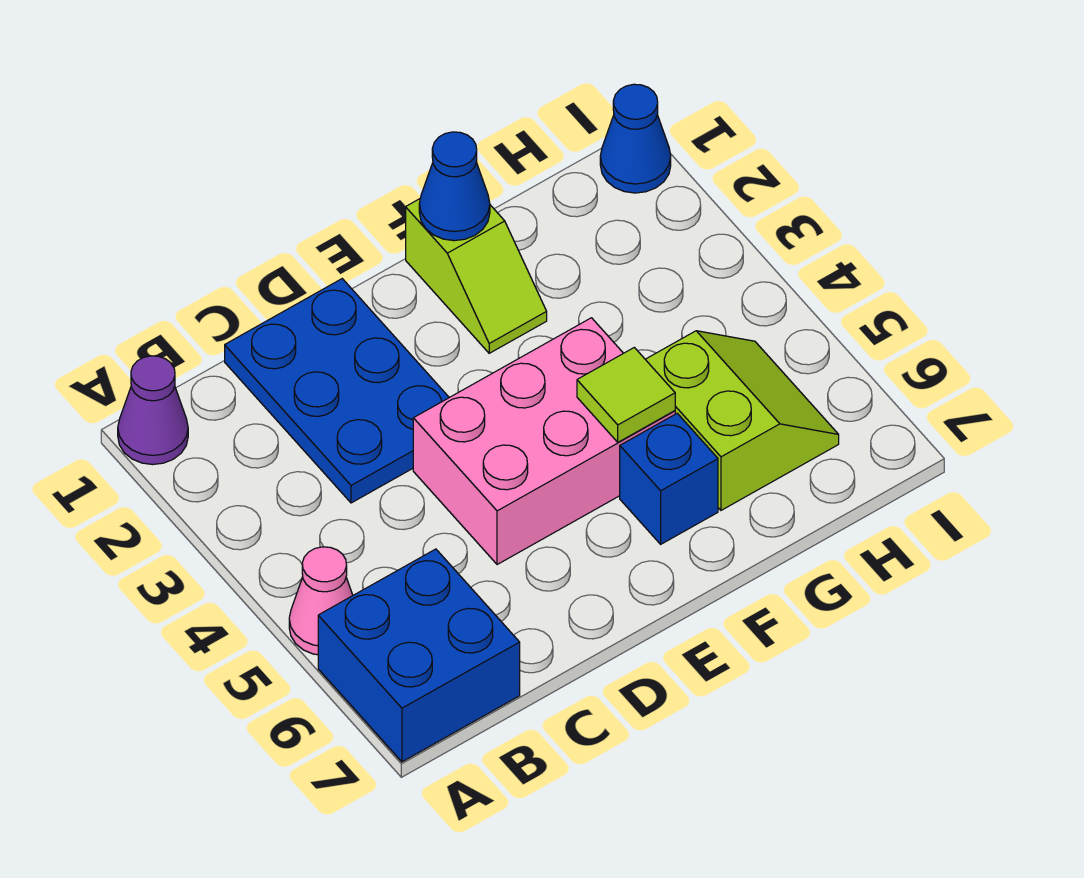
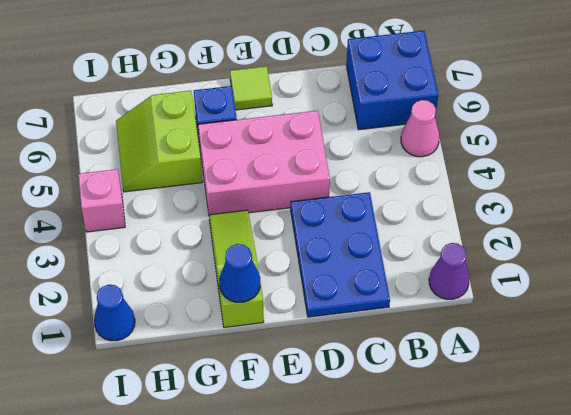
lime slope F1:F2 level 1 top 1 -> lime slope F1:F3 level 1 top 1
lime tile F5 level 2 -> lime tile E7 level 1
none -> pink brick I4 level 1

